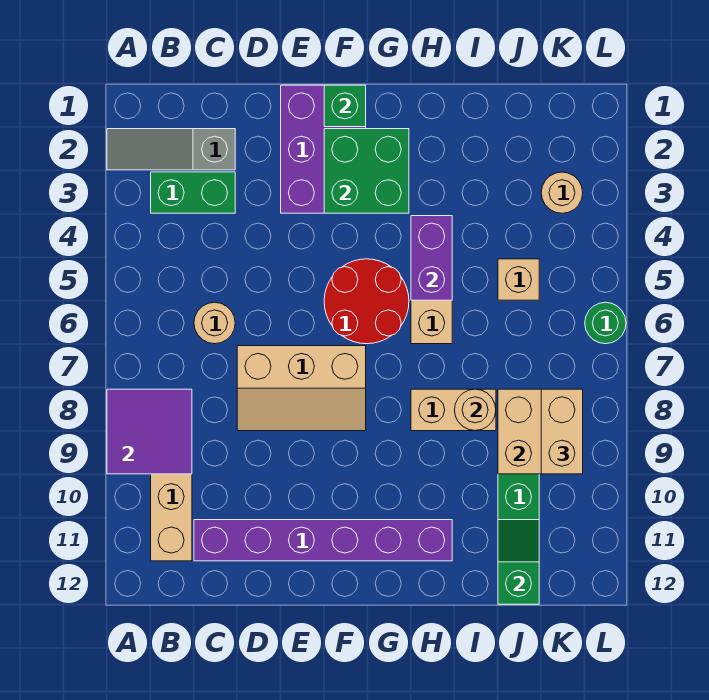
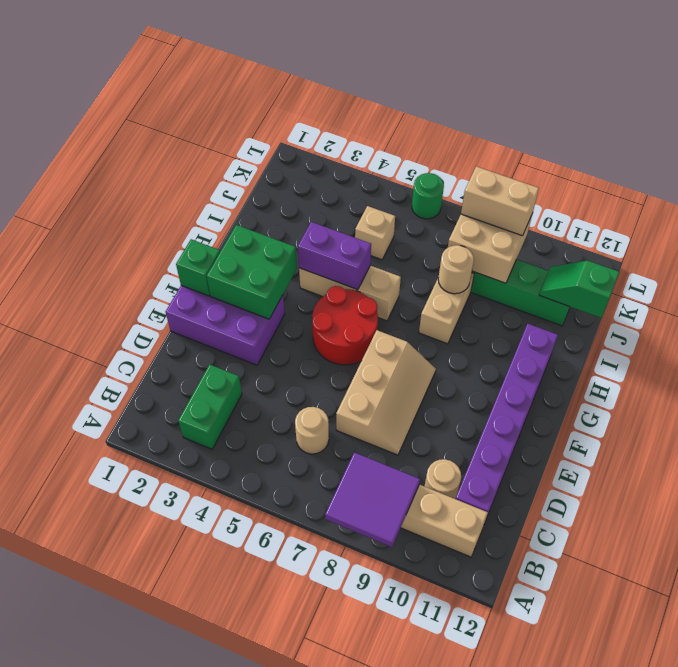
grey slope A2:C2 level 1 top C -> none
tan round brick K3 level 1 -> tan round brick C10 level 1

